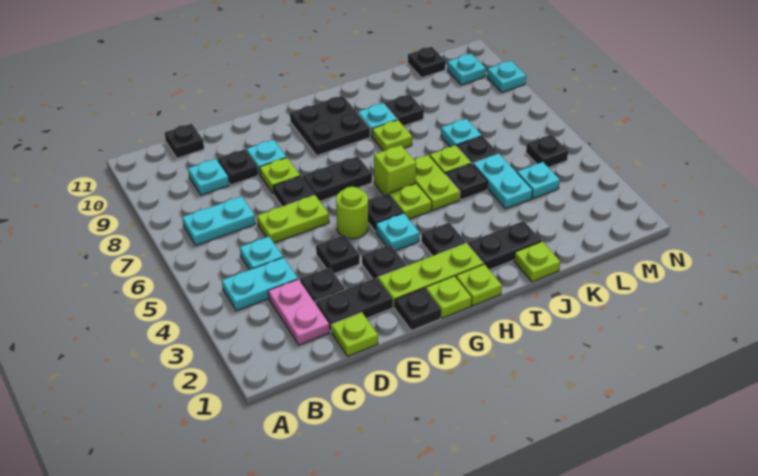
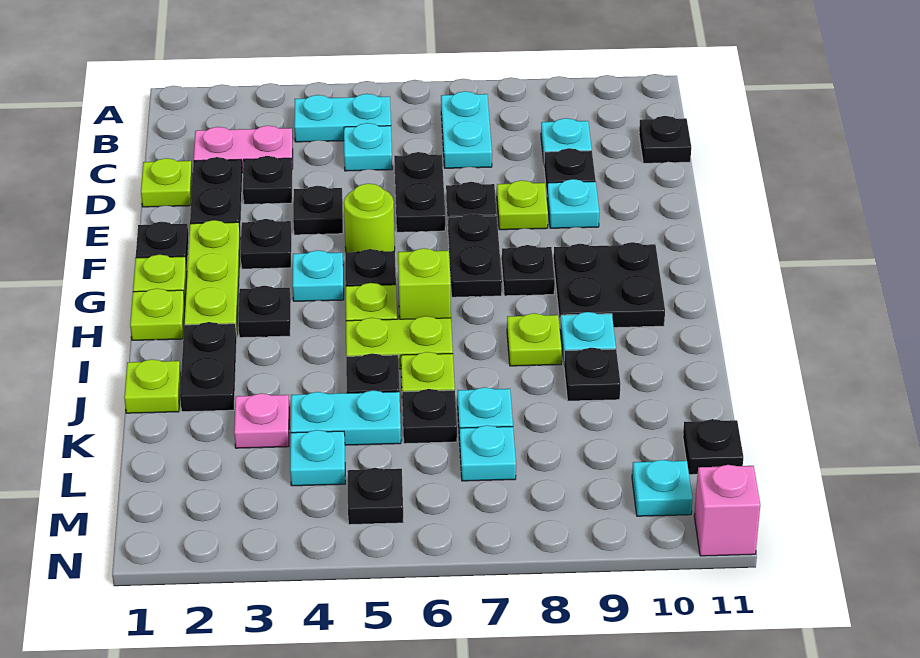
cyan plate B4:C4 level 1 -> cyan plate B4:B5 level 1
lime plate D6:E6 level 1 -> black plate D6:E6 level 1
none -> black plate G8 level 1
none -> pink plate K3 level 1
cyan plate N9 level 1 -> cyan plate L7 level 1
none -> pink brick N11 level 1

